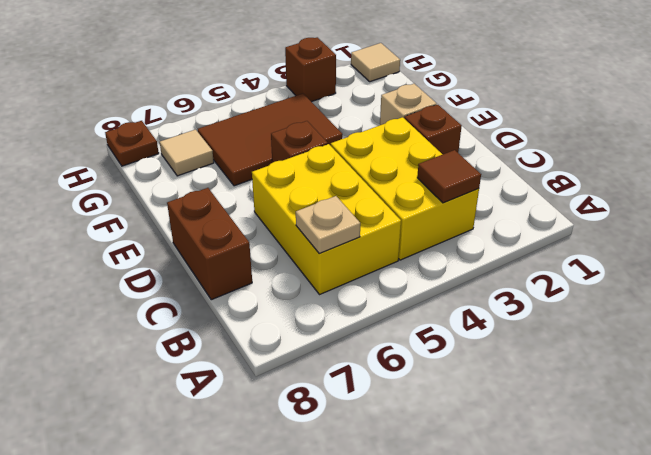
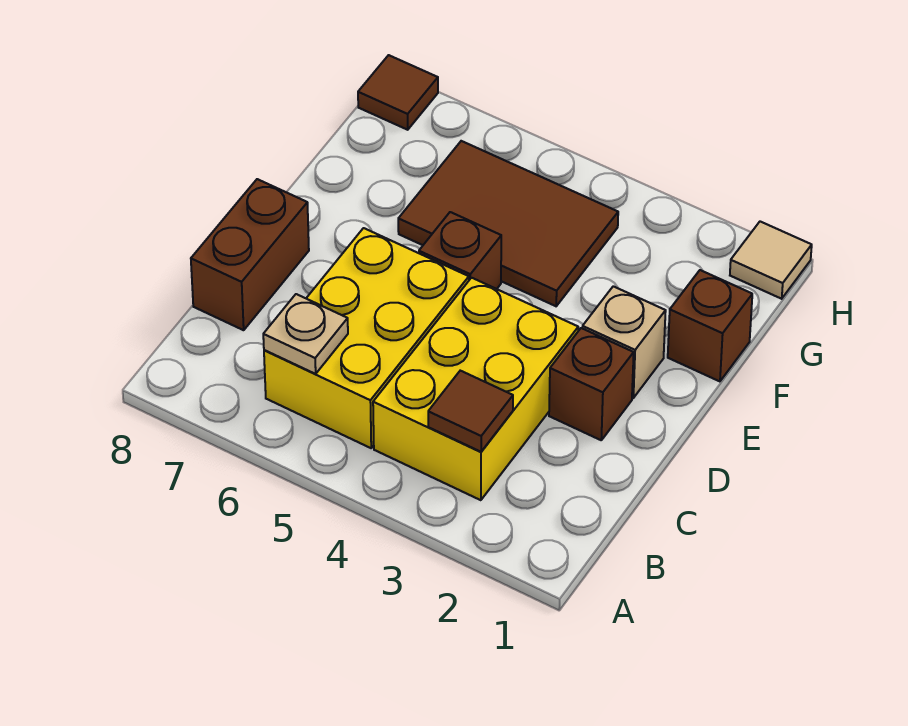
tan tile G7 level 1 -> none
brown brick H3 level 1 -> brown brick F1 level 1
brown plate H8 level 1 -> brown tile H8 level 1

